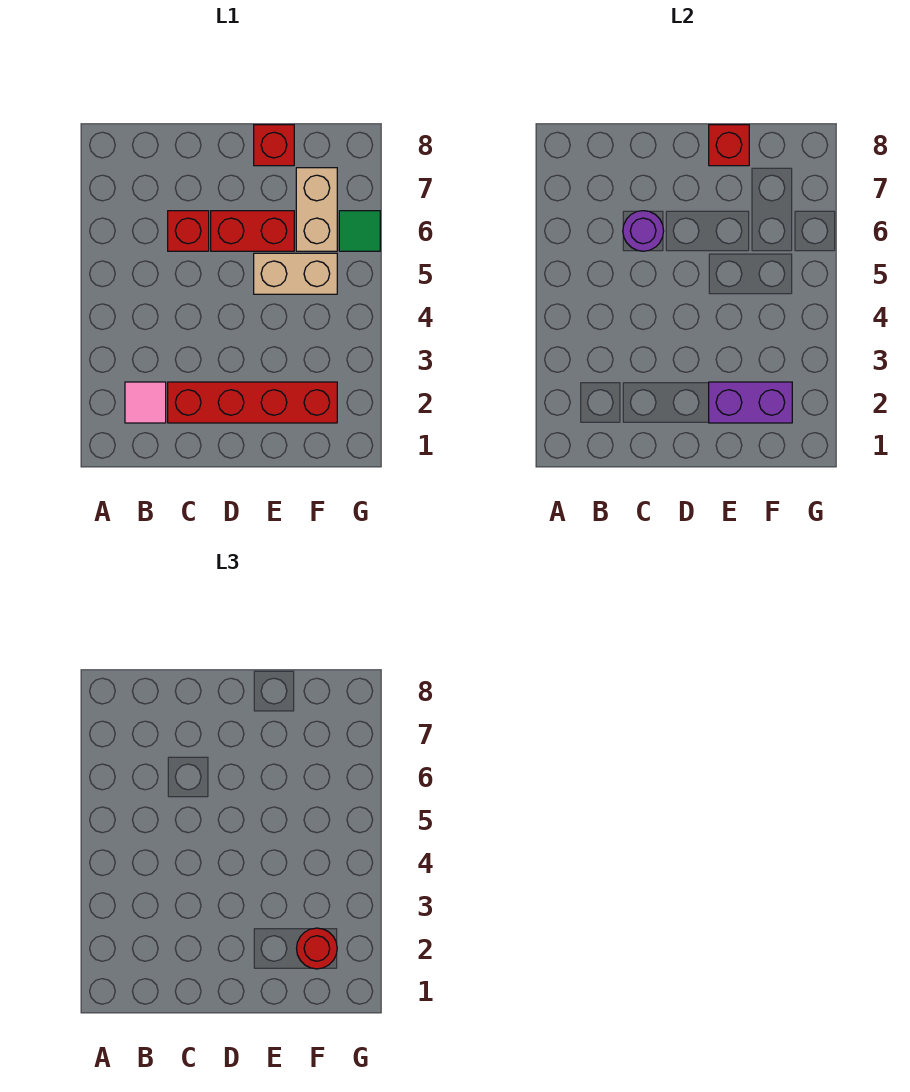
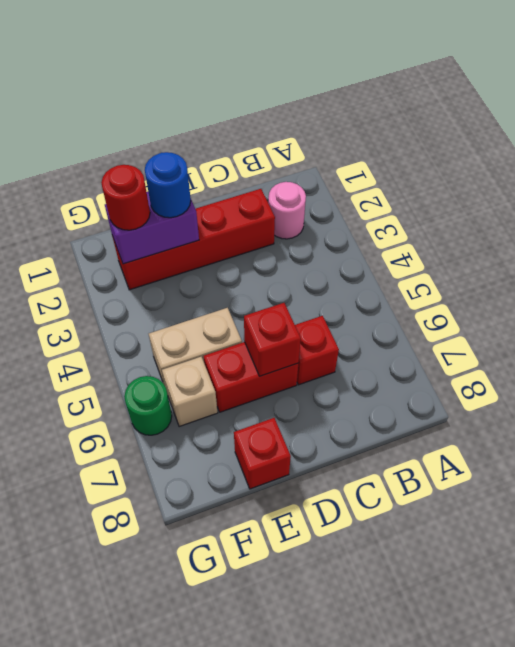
pink tile B2 level 1 -> pink round brick B2 level 1
purple round brick C6 level 2 -> none
none -> blue round brick E2 level 3
red brick E8 level 2 -> red brick D6 level 2
tan brick F6:F7 level 1 -> tan brick F6 level 1
green tile G6 level 1 -> green round brick G6 level 1

